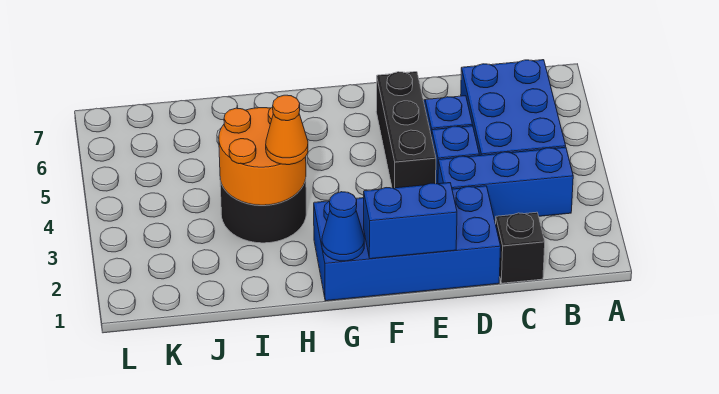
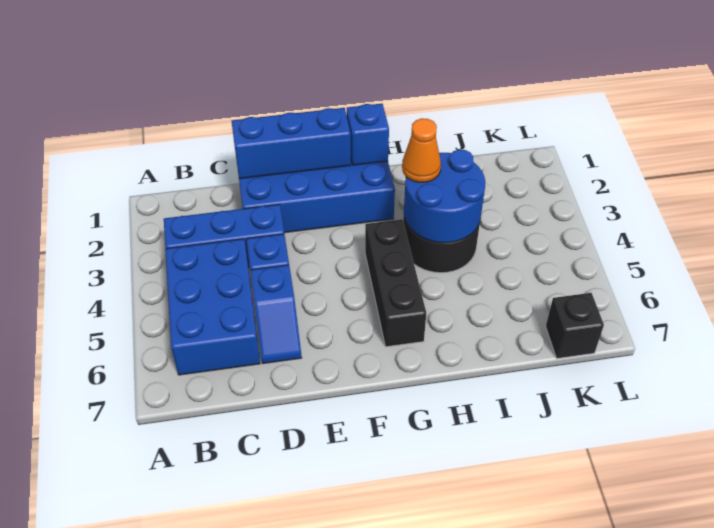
black brick C1 level 1 -> black brick K7 level 1
blue brick E1:F1 level 2 -> blue brick D1:F1 level 2
black brick E4:E6 level 1 -> black brick G4:G6 level 1
blue cone G1 level 2 -> blue brick G1 level 2
orange round brick H3:I4 level 2 -> blue round brick H3:I4 level 2

